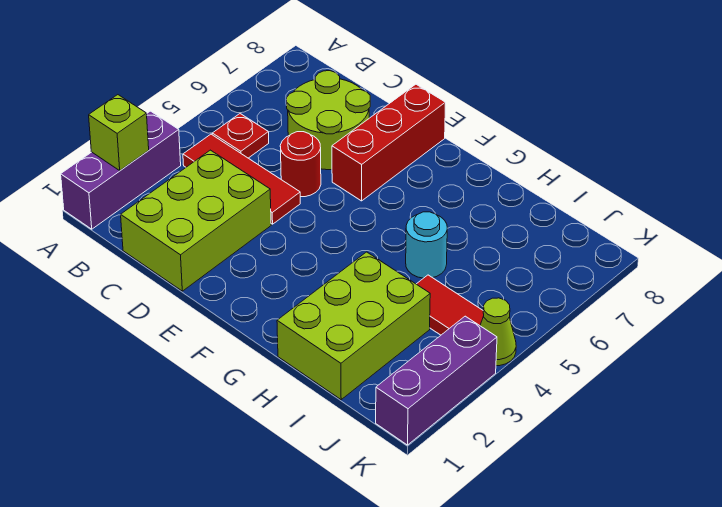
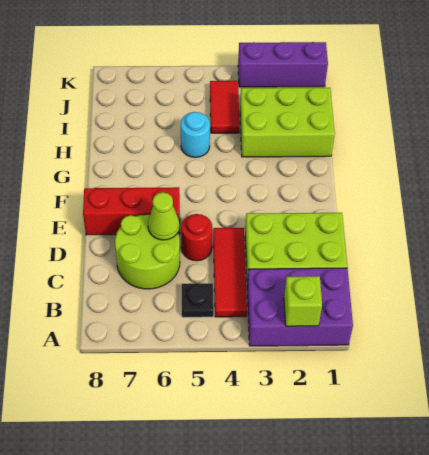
purple brick A1:A3 level 1 -> purple brick A1:B3 level 1
red plate B5 level 1 -> black plate B5 level 1
lime cone K4 level 1 -> lime cone D6 level 2

